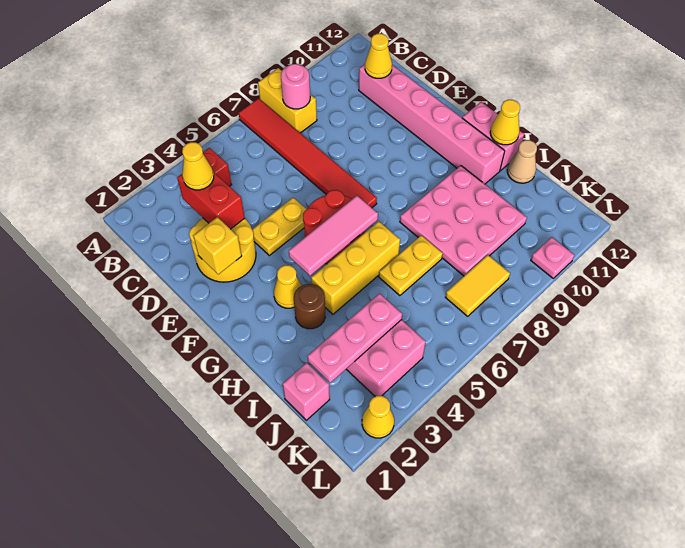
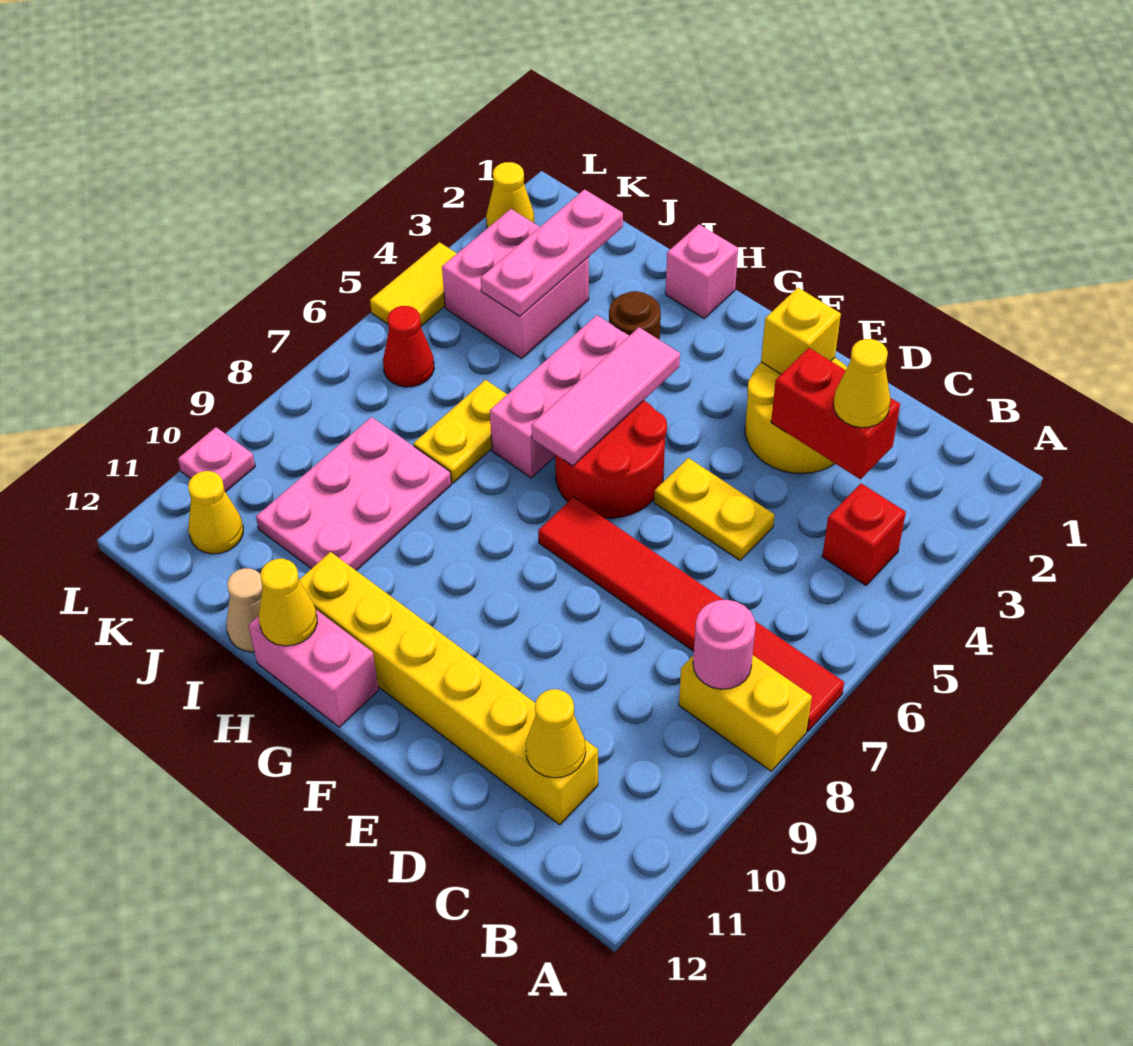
pink brick C11:H11 level 1 -> yellow brick C11:H11 level 1
yellow plate E4:E5 level 1 -> yellow plate D5:E5 level 1
yellow cone G3 level 1 -> yellow cone K11 level 1
yellow brick H4:H6 level 1 -> pink brick H4:H6 level 1
pink plate H8:J10 level 1 -> pink plate I8:J10 level 1
pink brick J1 level 1 -> pink brick H1 level 1
none -> red cone K6 level 1
yellow tile K7:K8 level 1 -> yellow tile L4:L5 level 1

